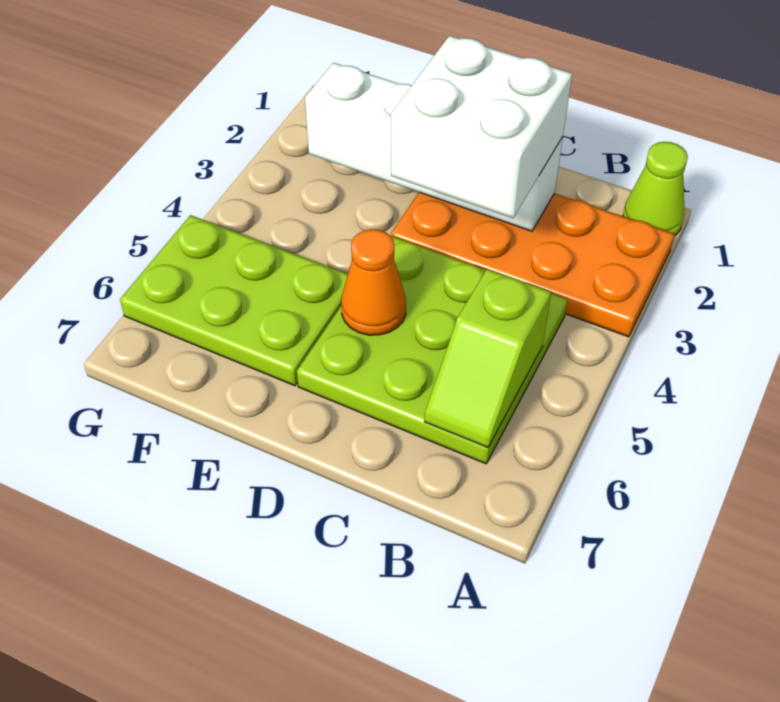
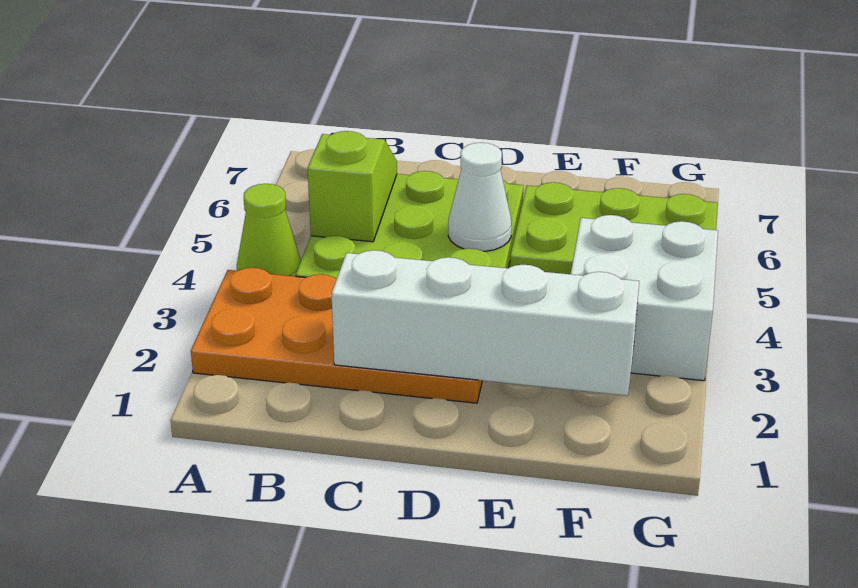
lime cone A1 level 1 -> lime cone A4 level 1
white brick C2:D3 level 3 -> white brick F3:G4 level 1
orange cone D5 level 2 -> white cone D5 level 2

